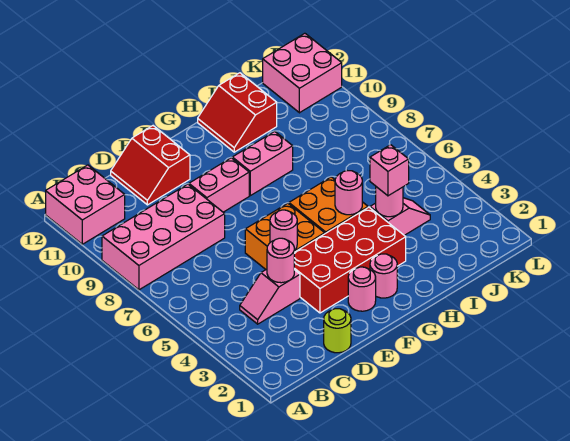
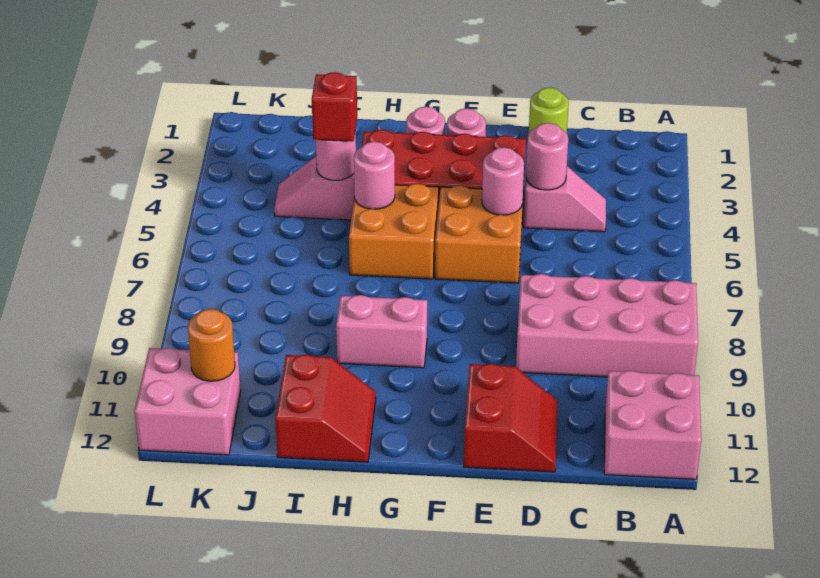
pink brick E9:F9 level 1 -> none
pink brick I4 level 3 -> red brick I4 level 3
none -> orange round brick K11 level 2

